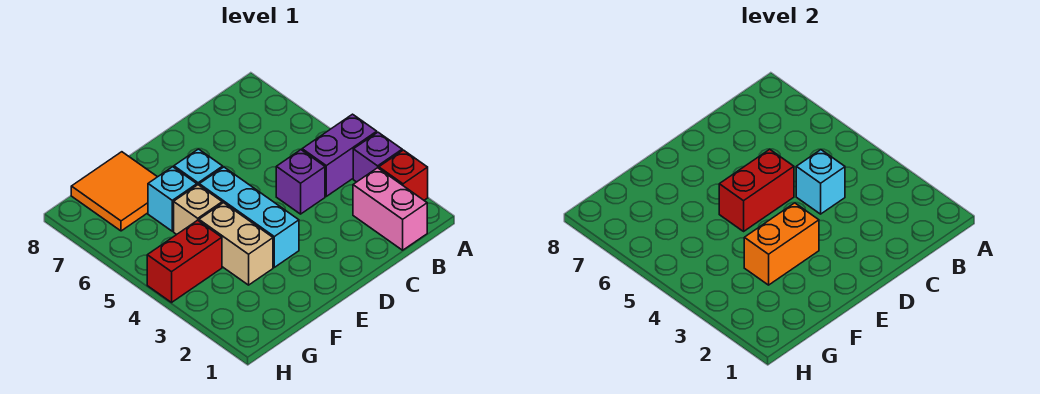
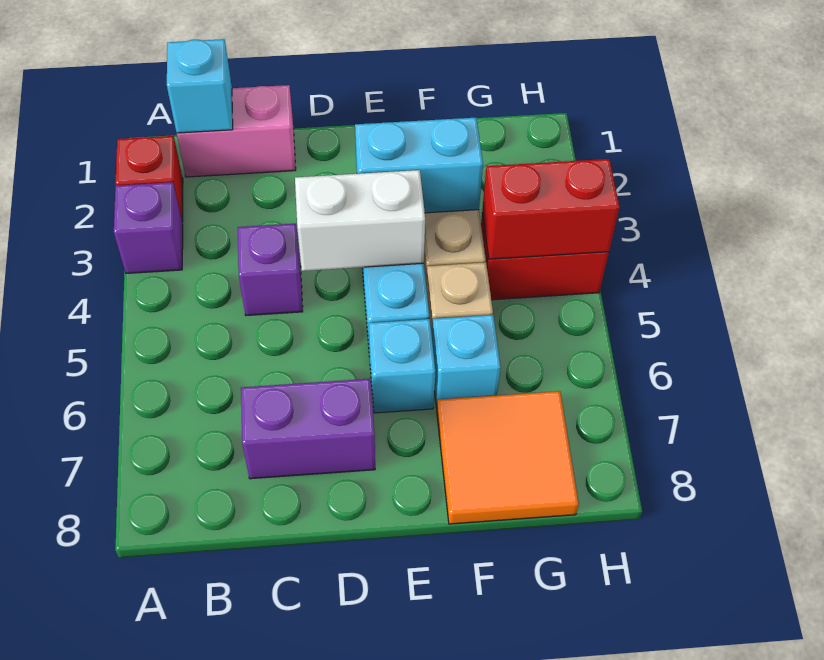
purple brick A4:B4 level 1 -> purple brick C7:D7 level 1
pink brick B1:B2 level 1 -> pink brick B1:C1 level 1
cyan brick C4 level 2 -> cyan brick B1 level 2
none -> white brick D4:E4 level 2
red brick D5:E5 level 2 -> red brick G4:H4 level 2
orange brick E3:F3 level 2 -> cyan brick E3:F3 level 2

